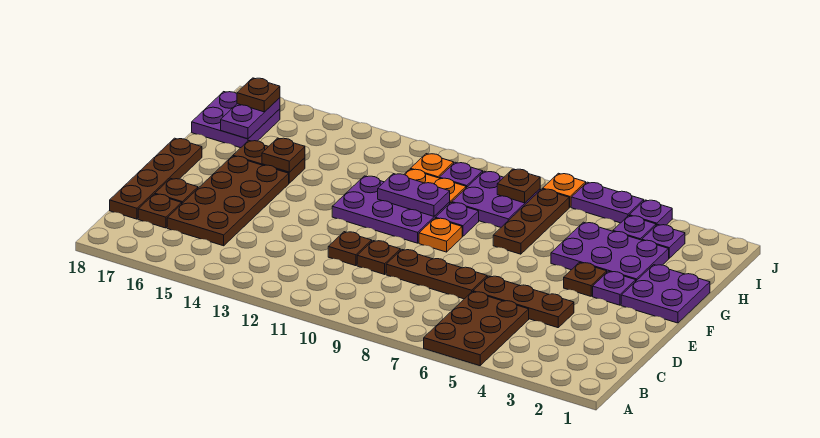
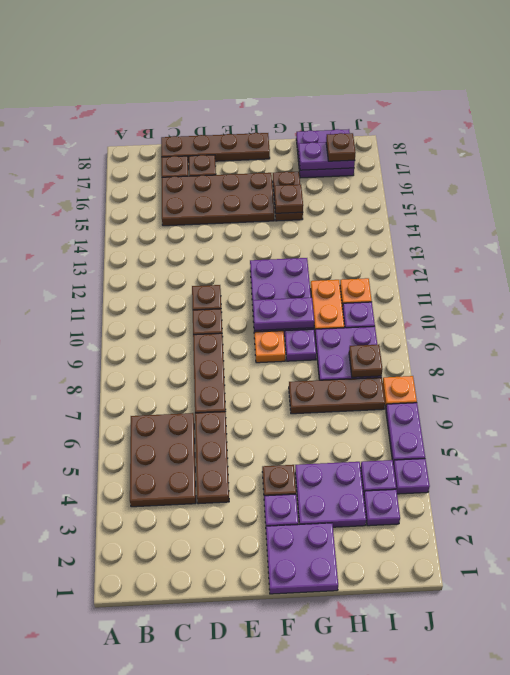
brown plate A5:C6 level 1 -> brown plate B4:C6 level 1
purple plate G3:H5 level 1 -> purple plate G3:H4 level 1
purple plate G10:G11 level 2 -> purple plate F10:G10 level 2

